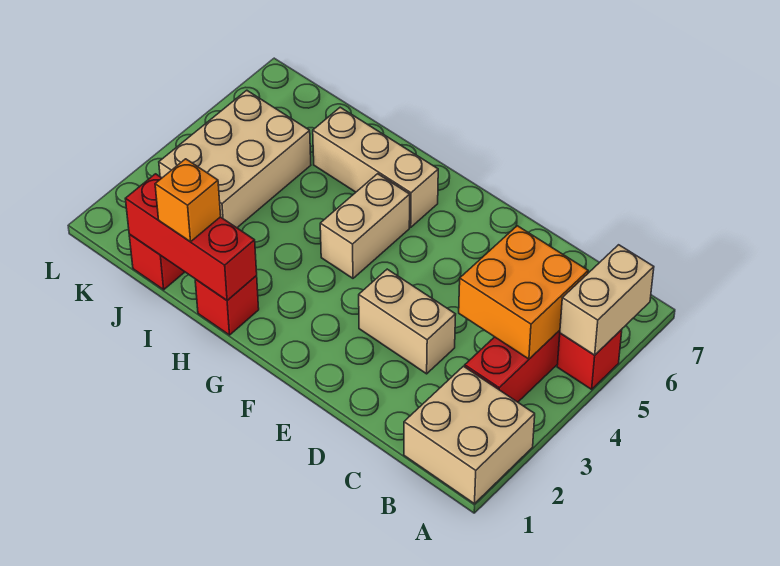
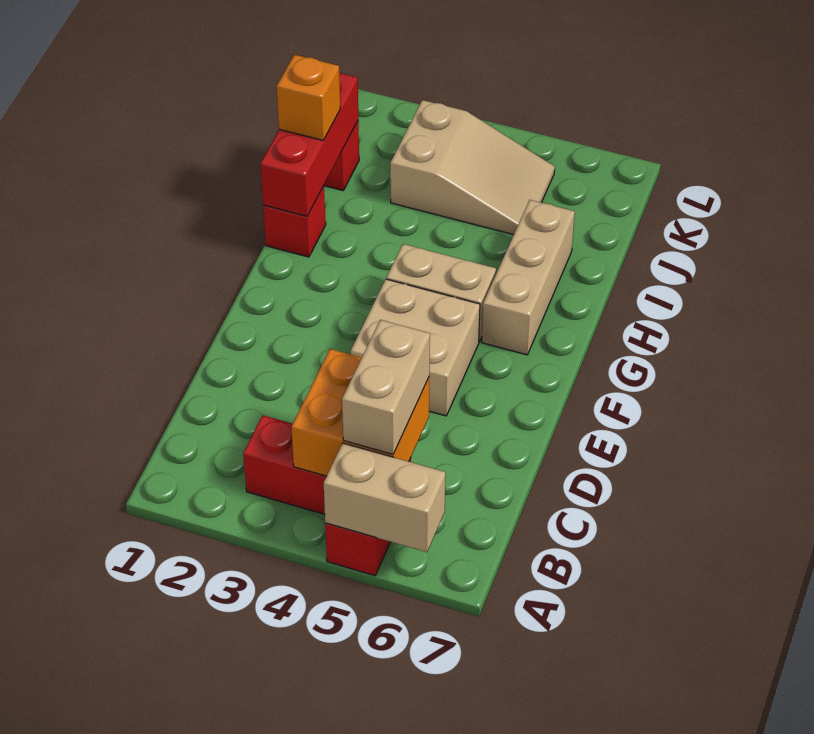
tan brick A1:B2 level 1 -> tan brick E4:F5 level 1
tan brick D3:E3 level 1 -> tan brick B5:C5 level 3
tan brick J3:K5 level 1 -> tan slope J3:K5 level 1 top 3

